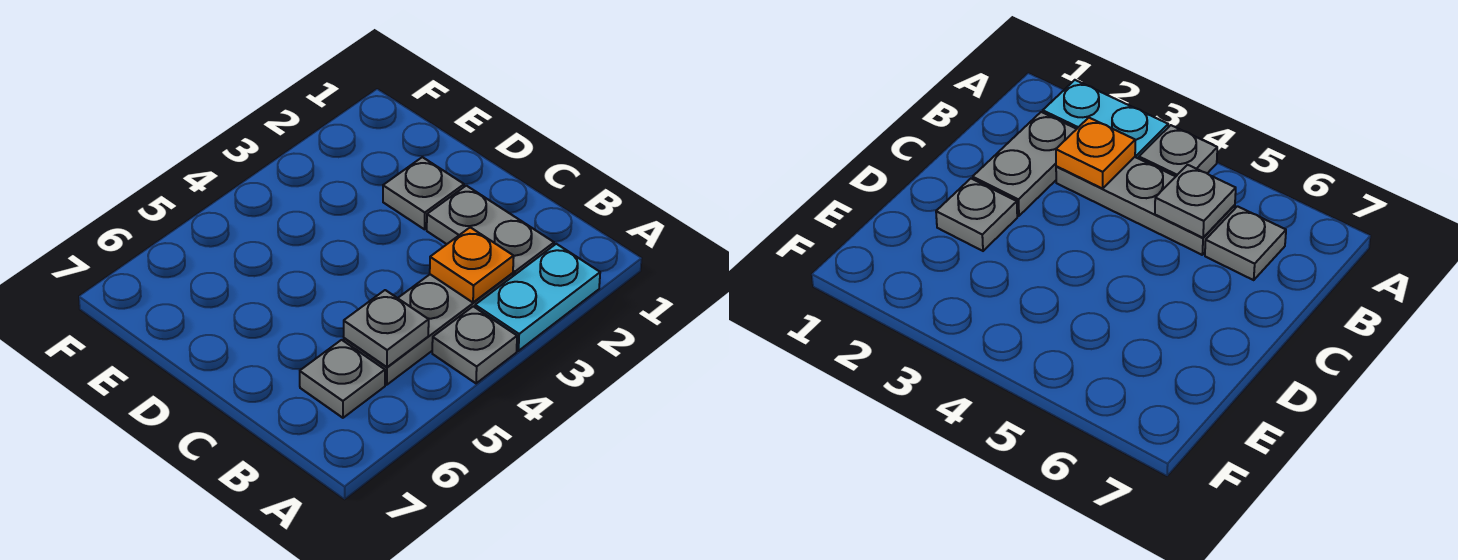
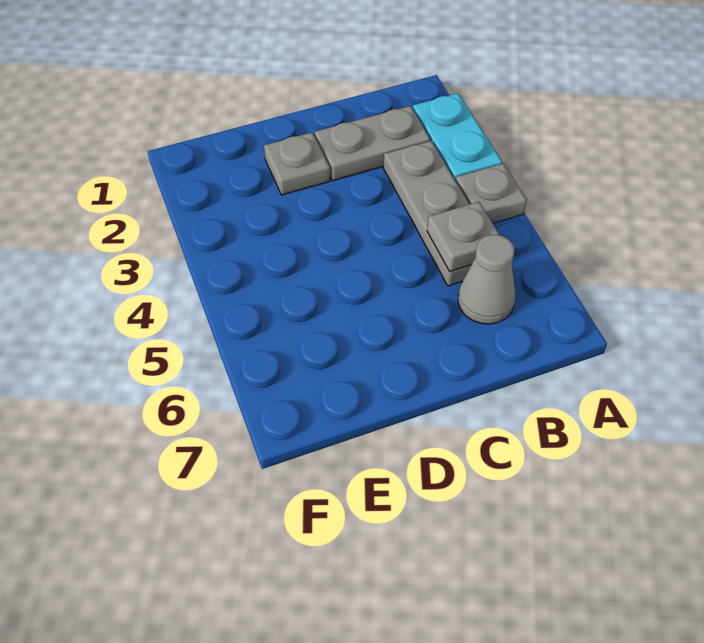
orange plate B3 level 2 -> none
grey plate B6 level 1 -> grey cone B6 level 1

